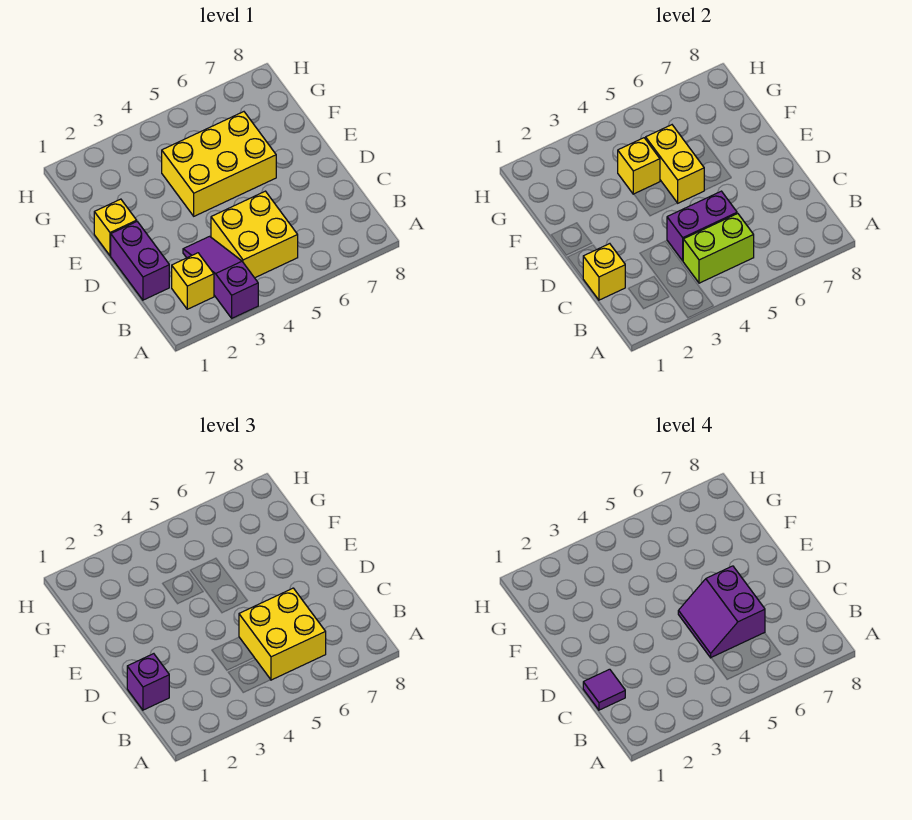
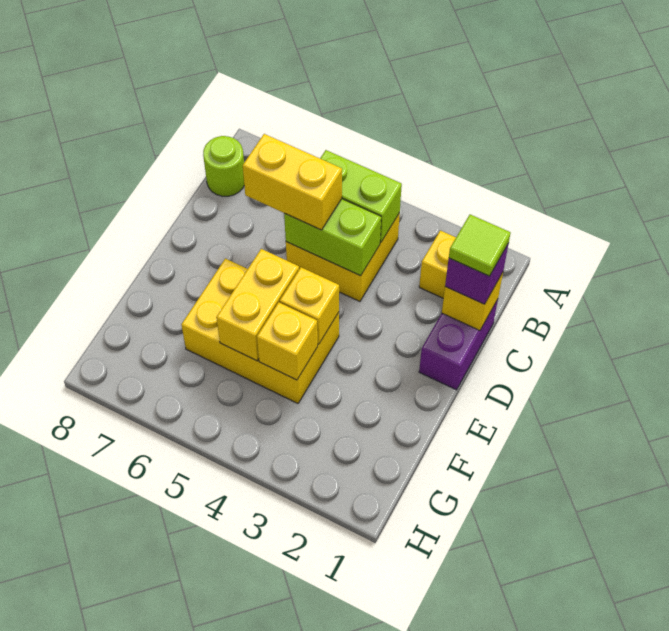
purple slope A3:C3 level 1 top A -> none
yellow brick B5:C6 level 3 -> yellow brick C5:C6 level 3
none -> lime round brick B8 level 1
purple tile C1 level 4 -> lime tile C1 level 4
purple brick C4:C5 level 2 -> lime brick C4:C5 level 2
purple slope C5:D6 level 4 top 6 -> none
yellow brick E1 level 1 -> yellow brick E4 level 2

